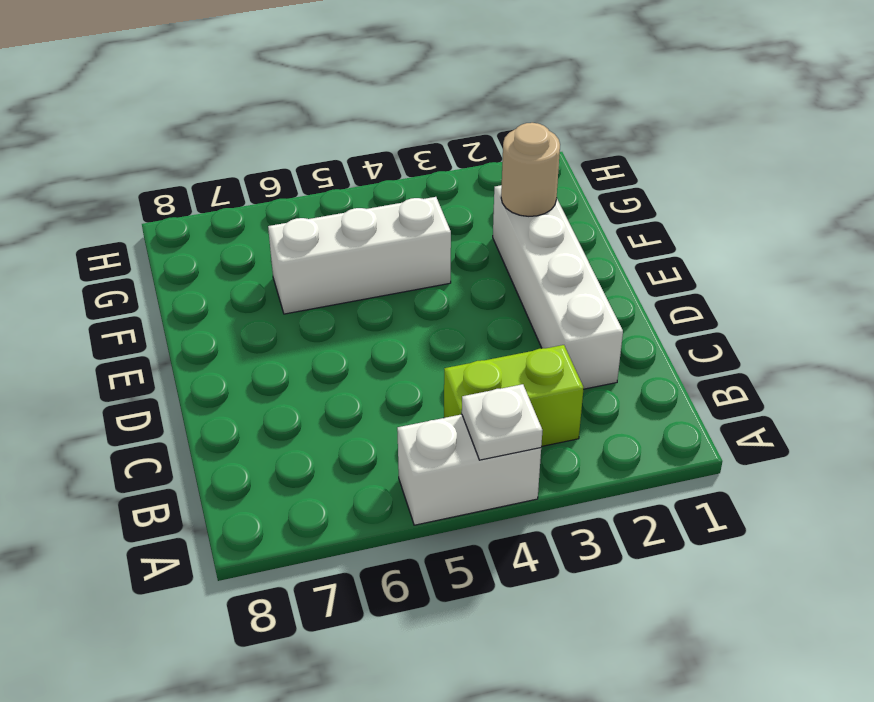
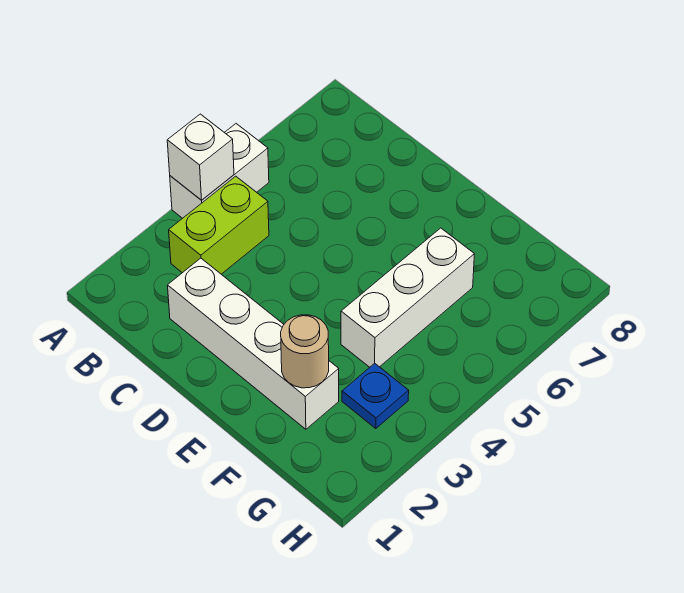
white plate A4 level 2 -> white brick A4 level 2
none -> blue plate G3 level 1

